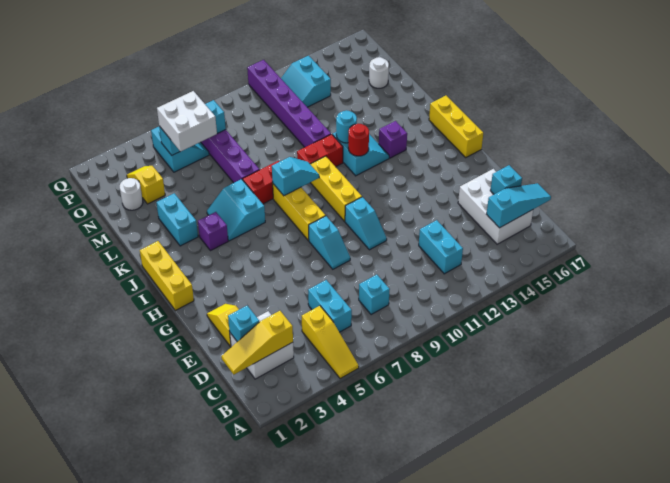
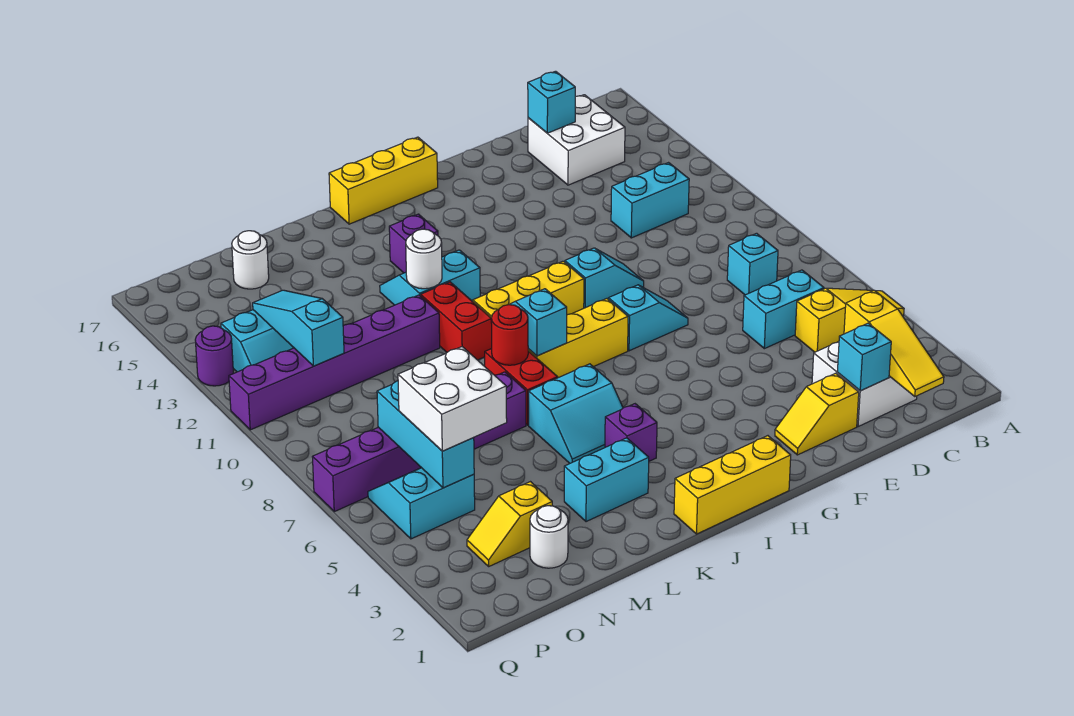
white brick C15:E16 level 1 -> white brick C15:D16 level 1
cyan slope C15:C17 level 2 top 15 -> cyan slope O11:O13 level 2 top 11
red round brick J12 level 2 -> red round brick K8 level 2
cyan round brick K12 level 2 -> white round brick K12 level 2
none -> purple round brick Q13 level 1

